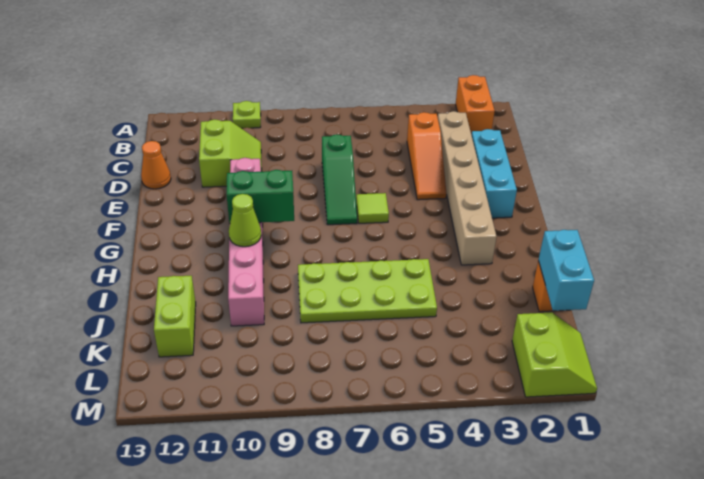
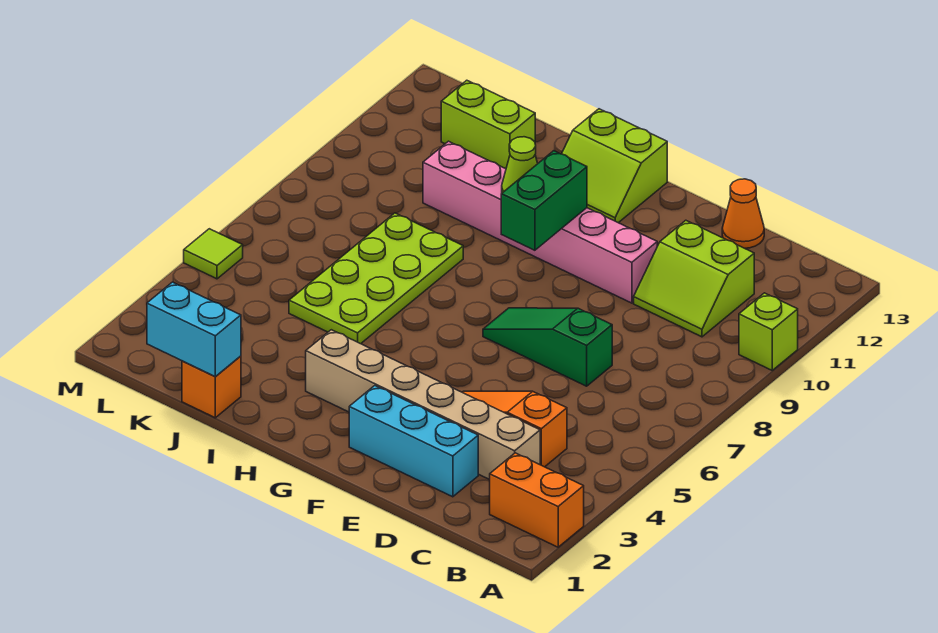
lime plate A10 level 1 -> lime brick A10 level 1
lime tile F6 level 1 -> lime tile M5 level 1
lime slope L1:M2 level 1 top 2 -> lime slope G12:H13 level 1 top 13

